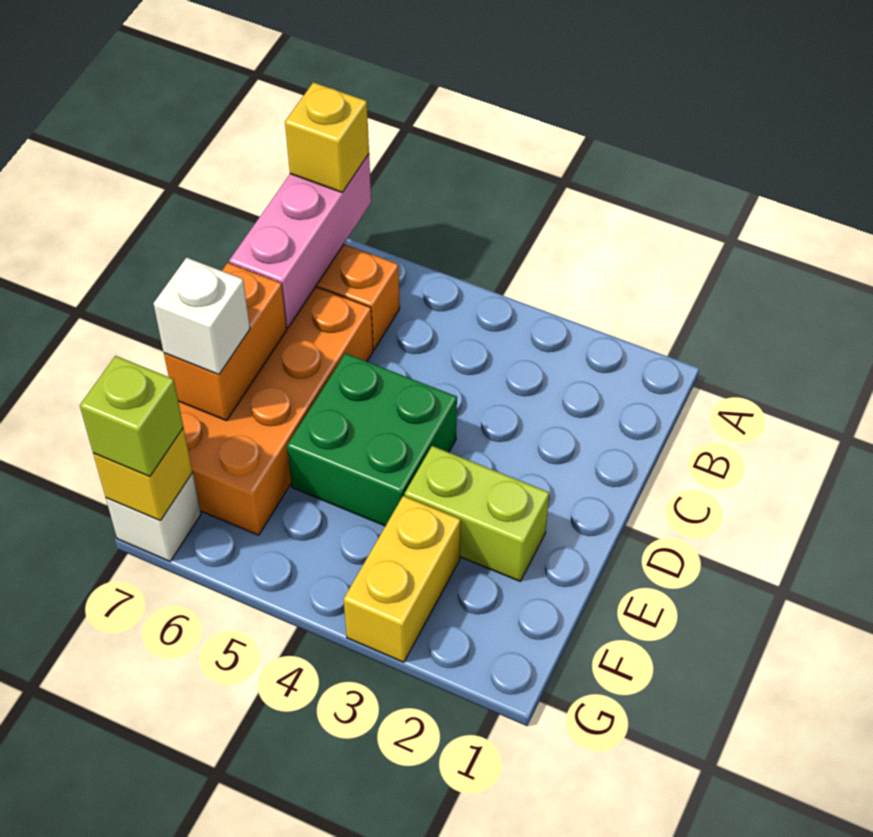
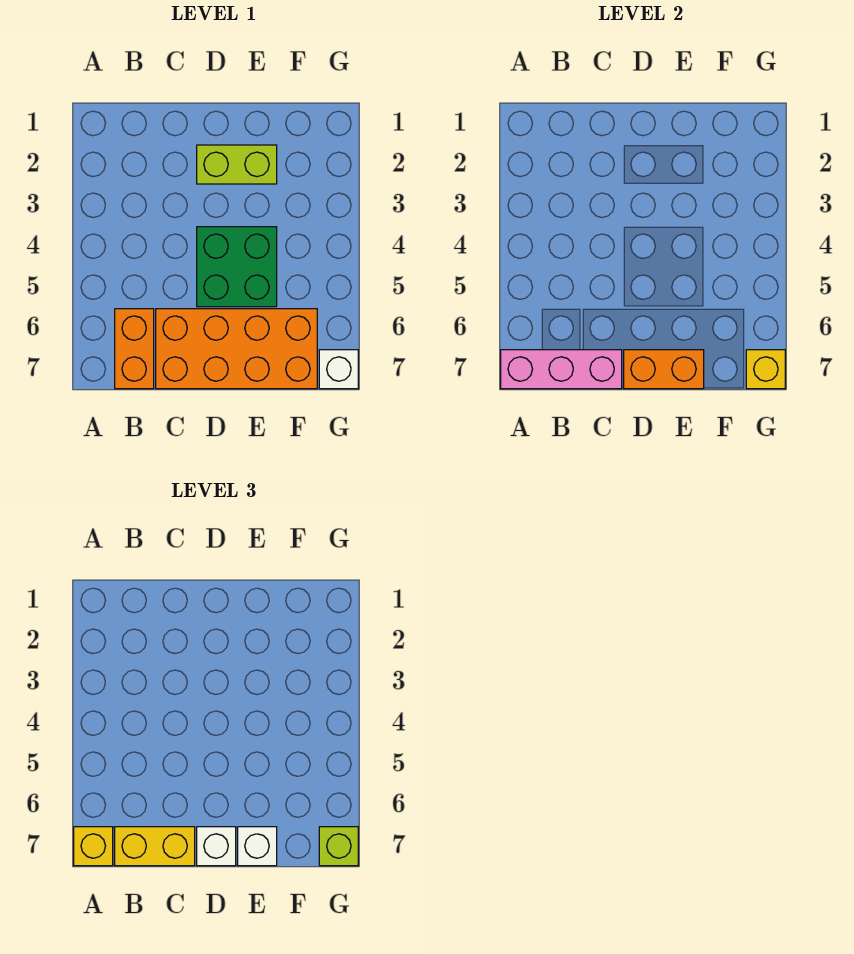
none -> white brick D7 level 3
lime brick E2:E3 level 1 -> lime brick D2:E2 level 1
yellow brick F3:G3 level 1 -> yellow brick B7:C7 level 3

